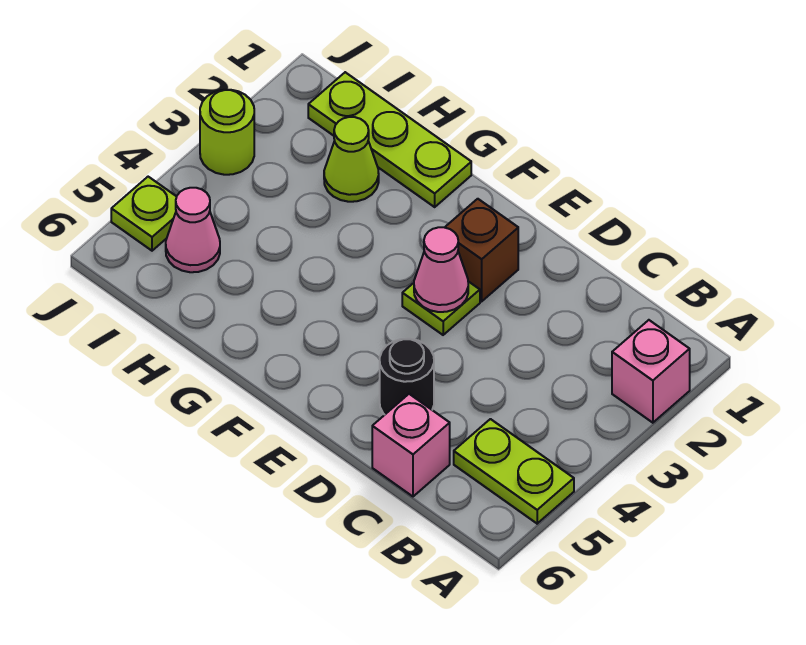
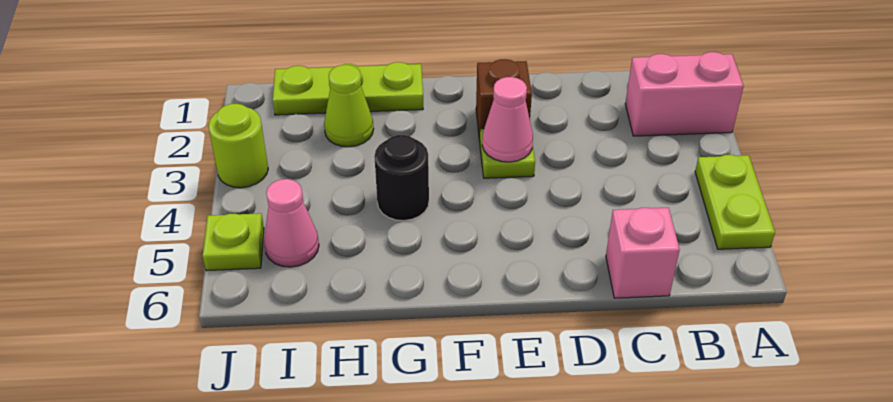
pink brick A2 level 1 -> pink brick A2:B2 level 1
lime plate A5:B5 level 1 -> lime plate A4:A5 level 1
black round brick D5 level 1 -> black round brick G4 level 1

